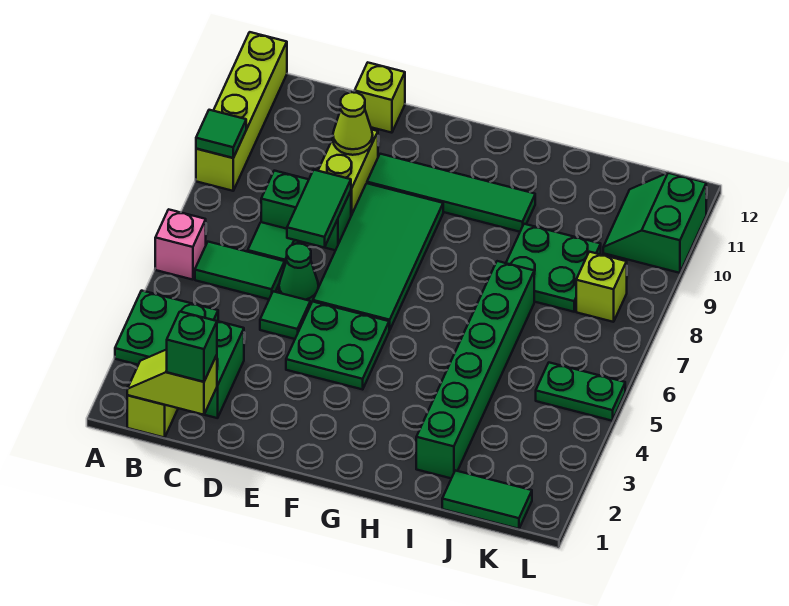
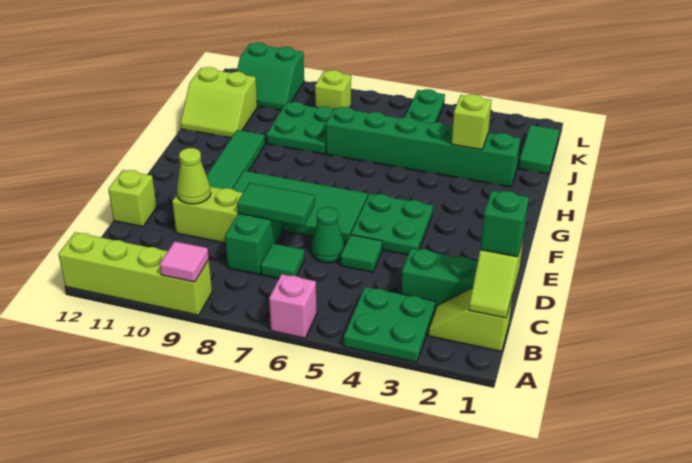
green tile A9 level 2 -> pink tile A9 level 2
green tile B6:C6 level 1 -> none
none -> lime brick I3 level 2
none -> lime slope I11:J12 level 1 top J

